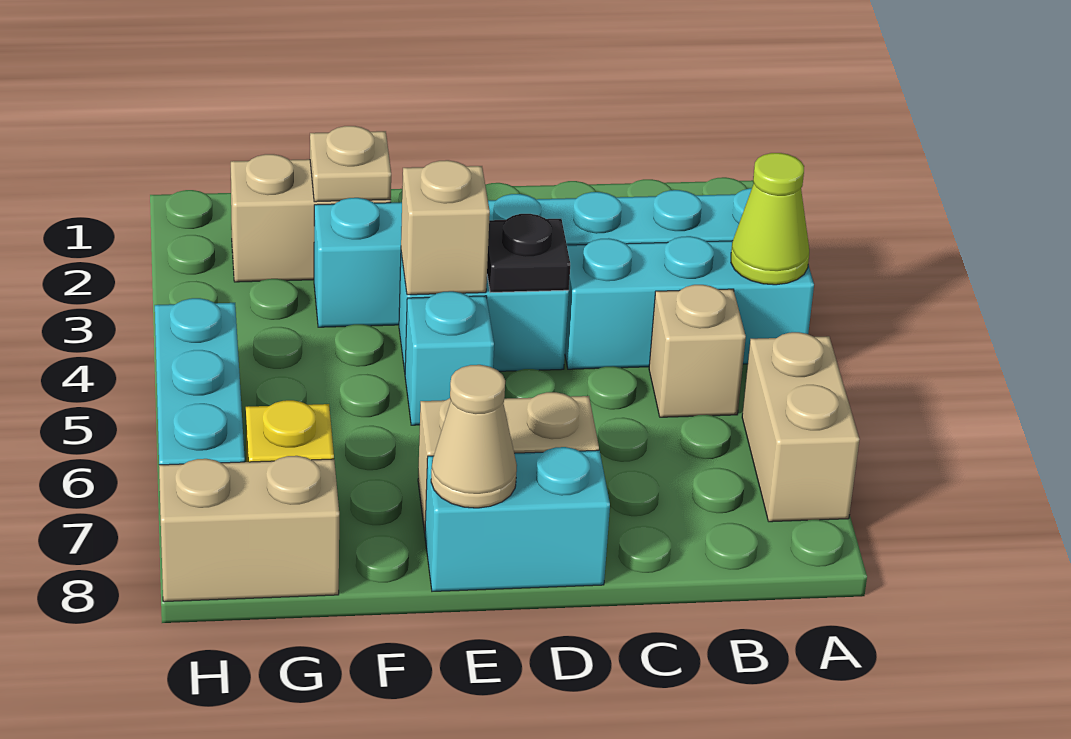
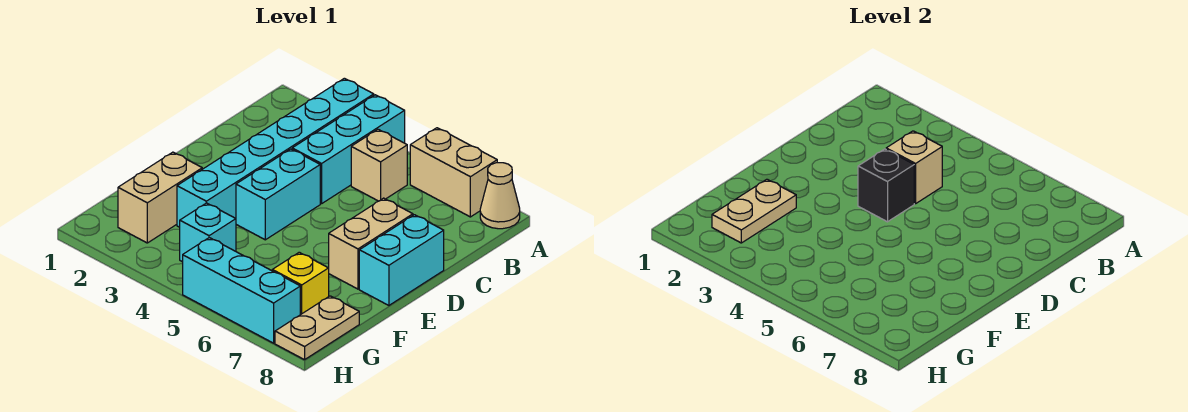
lime cone A4 level 2 -> none
black plate D4 level 2 -> black brick D4 level 2
tan brick E4 level 2 -> tan brick C4 level 2
cyan brick E5 level 1 -> cyan brick G4 level 1
tan cone E8 level 2 -> tan cone A8 level 1
tan plate F2 level 2 -> tan plate F2:G2 level 2
tan brick G8:H8 level 1 -> tan plate G8:H8 level 1

